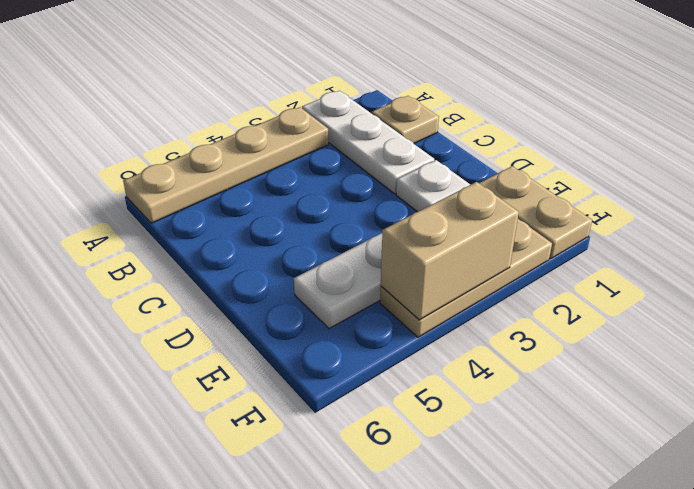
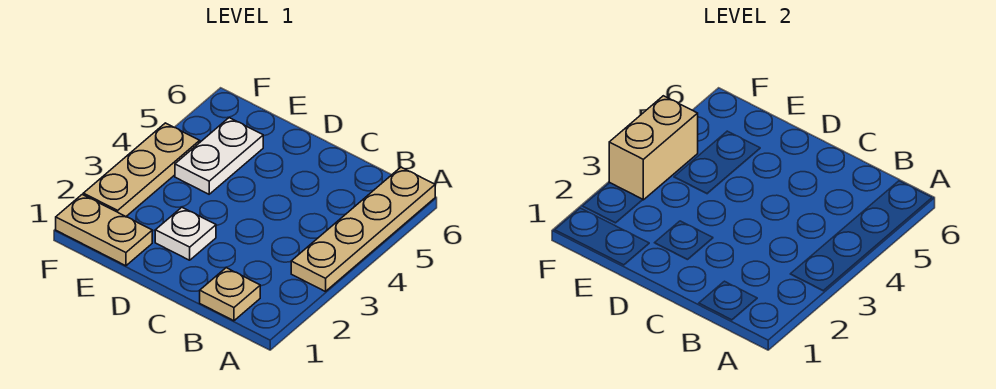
white plate A2:C2 level 1 -> none

